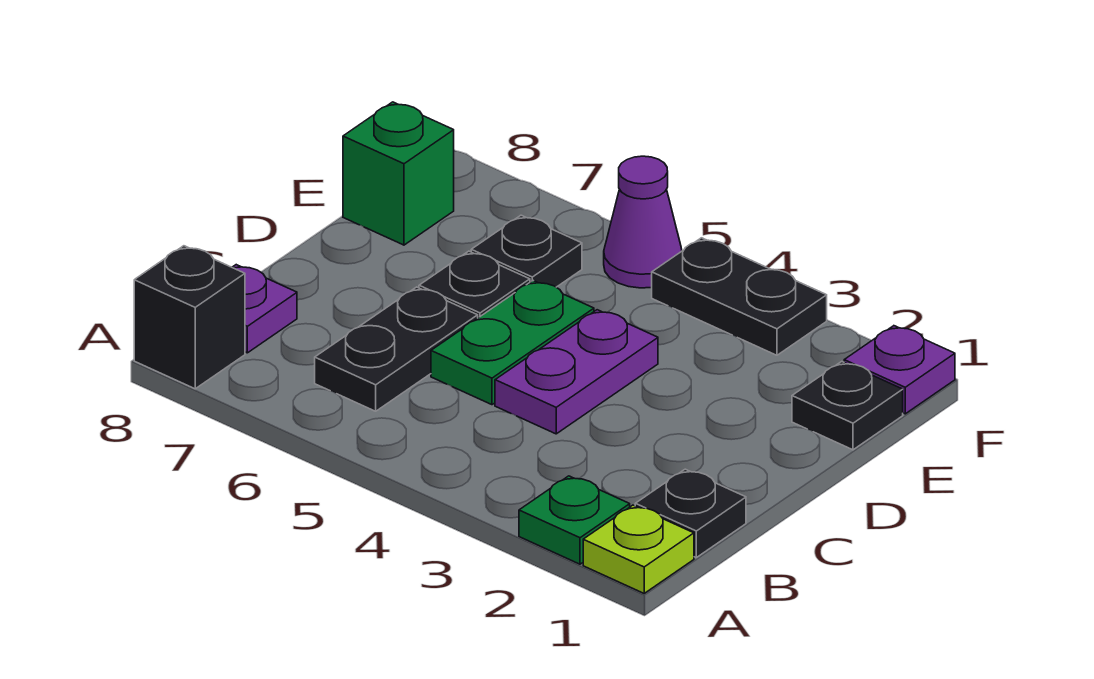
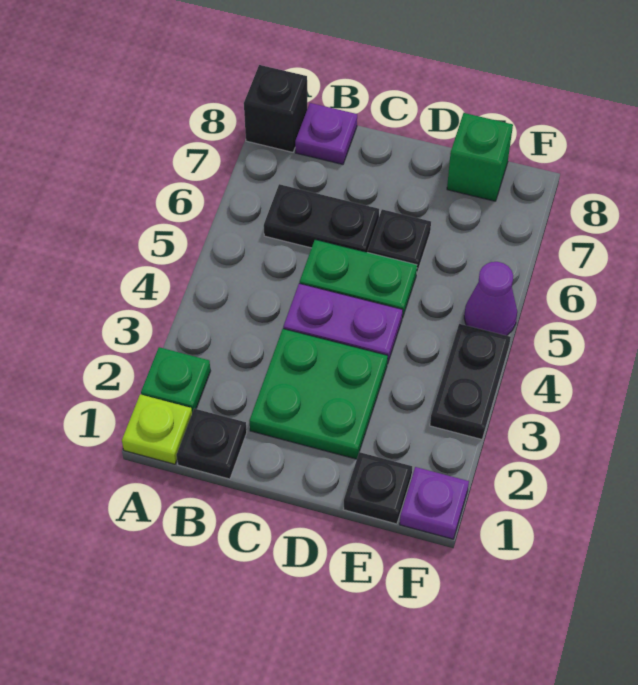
none -> green plate C2:D3 level 1
black plate E6 level 1 -> none

